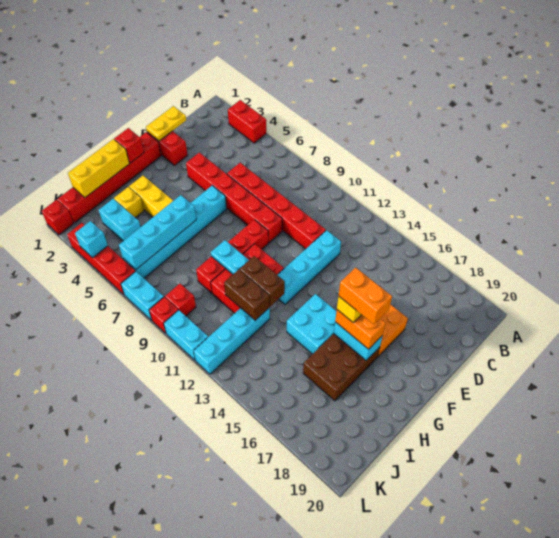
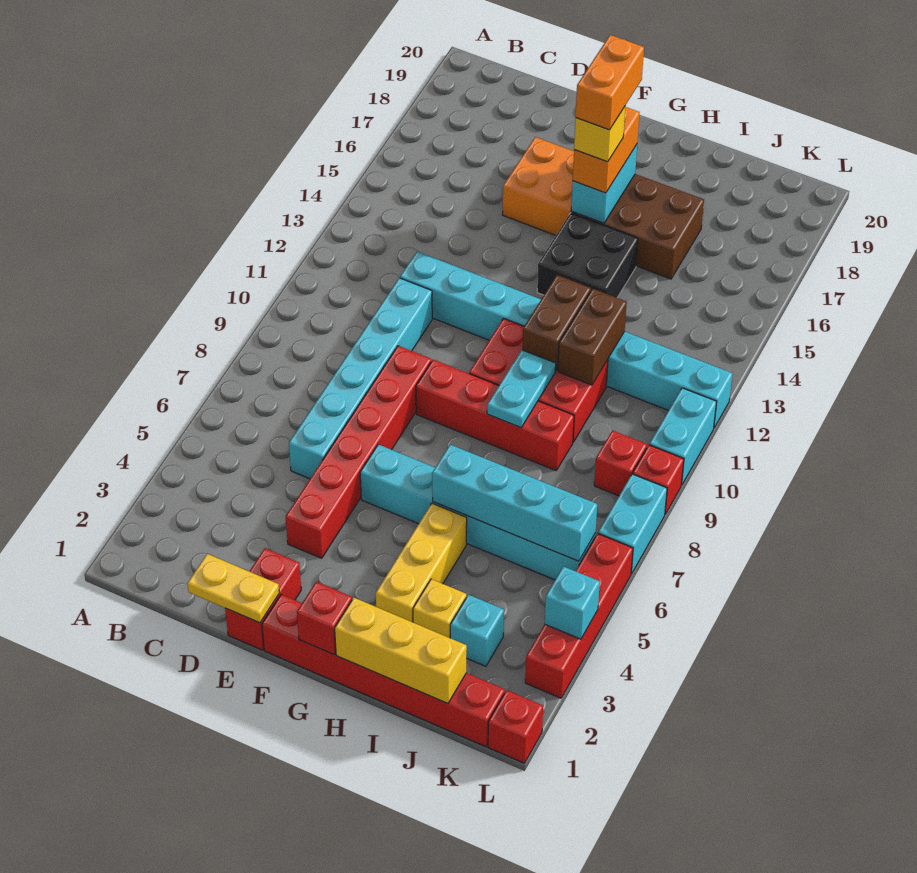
red brick A3:A4 level 1 -> none
red brick D6:D11 level 1 -> cyan brick D6:D11 level 1
cyan brick G14:H15 level 1 -> black brick G14:H15 level 1
cyan brick J3:J4 level 1 -> cyan brick J3 level 1

